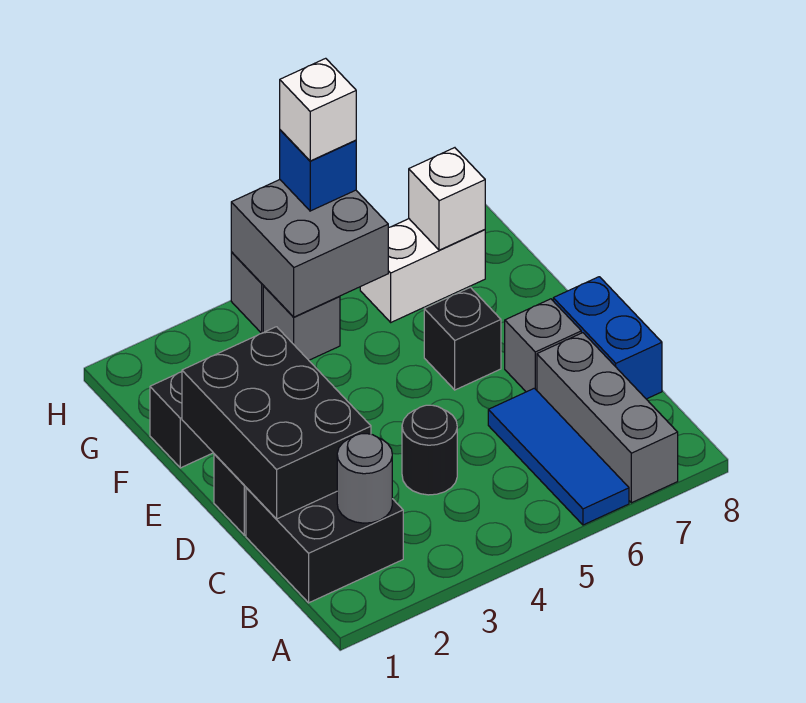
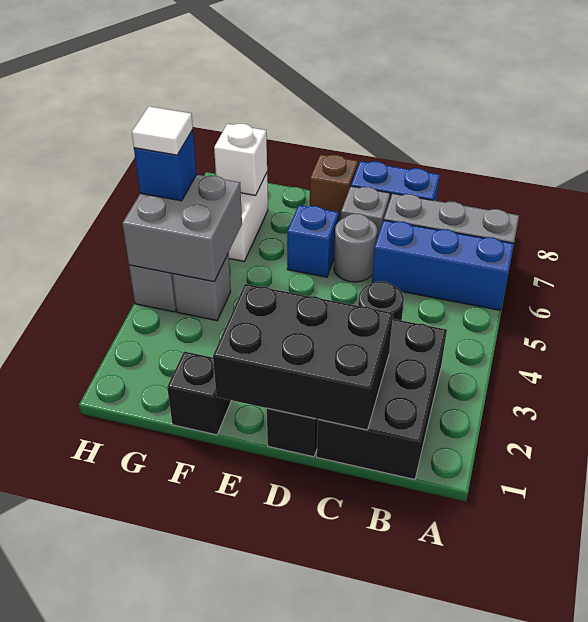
blue tile A6:C6 level 1 -> blue brick A6:C6 level 1
black brick B1:C2 level 1 -> black brick B1:C3 level 1
grey round brick B2 level 2 -> grey round brick D6 level 1
black brick E6 level 1 -> blue brick E6 level 1
none -> brown brick E8 level 1
white brick H5 level 4 -> white tile H5 level 4

